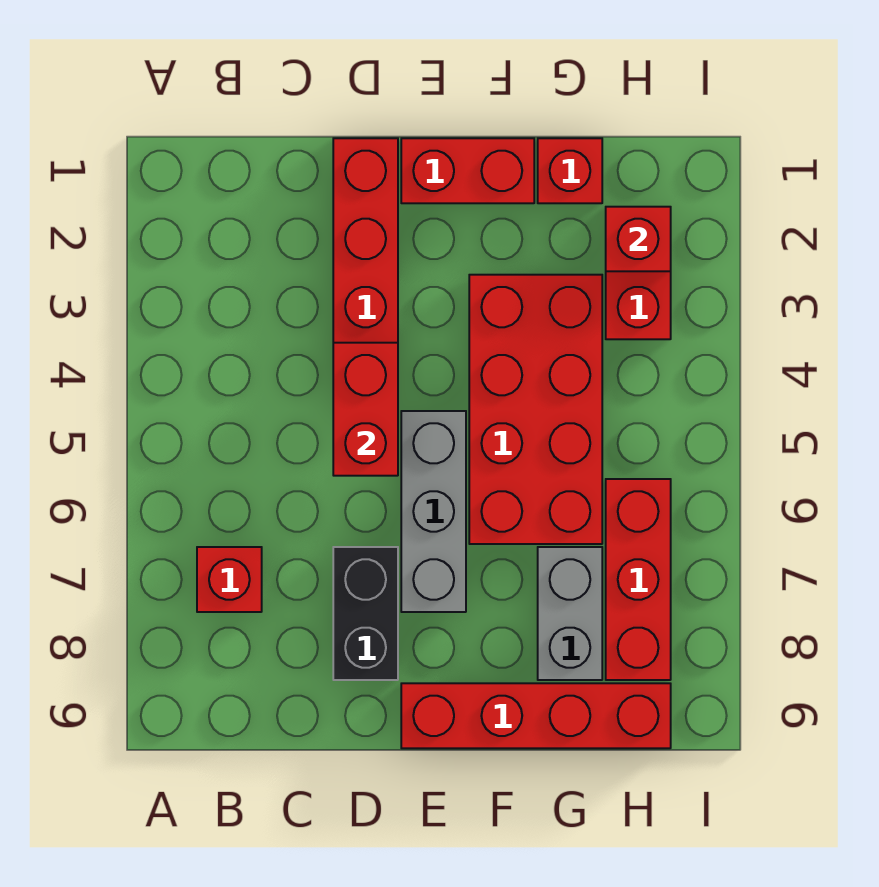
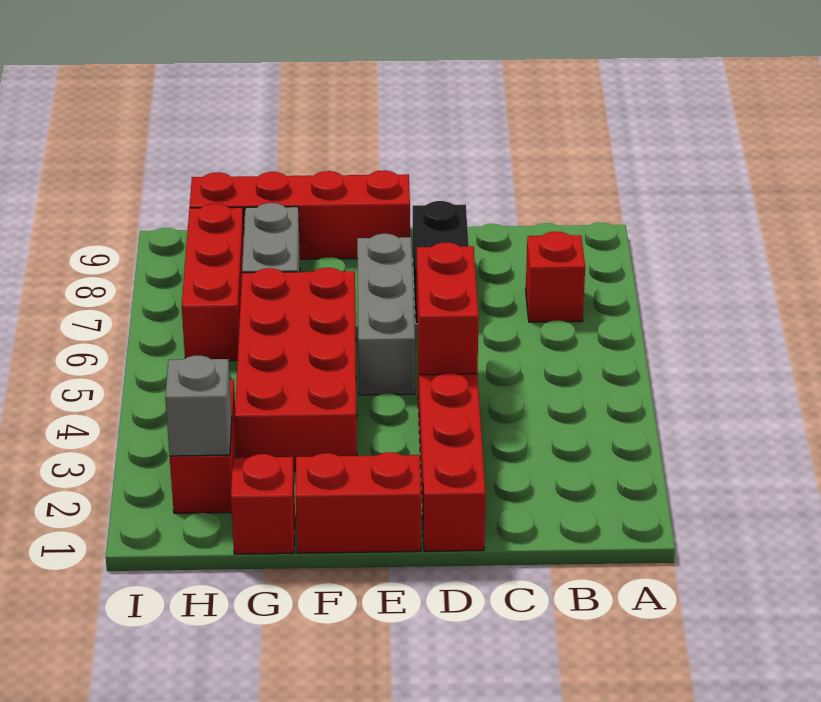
red brick H2 level 2 -> grey brick H2 level 2

